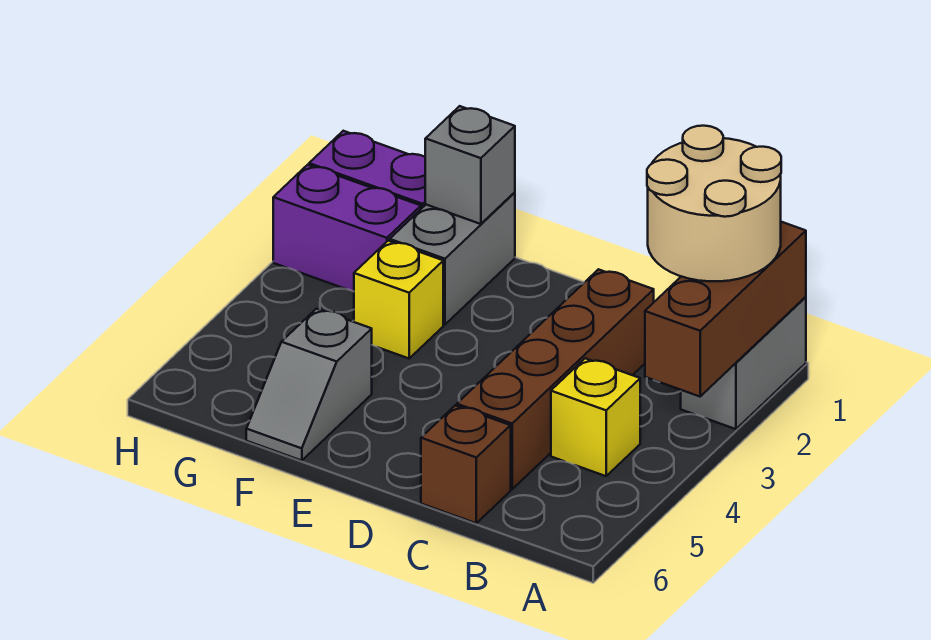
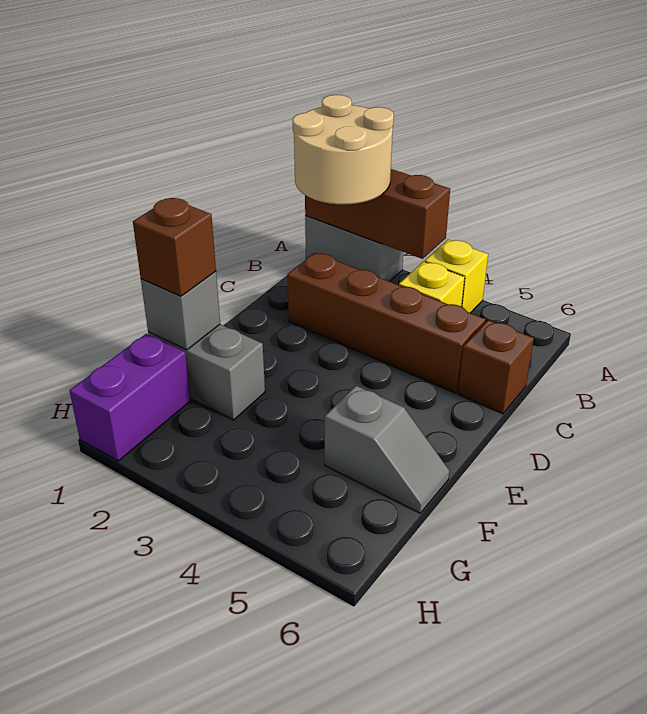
none -> brown brick F1 level 3
yellow brick F3 level 1 -> yellow brick A4 level 1
purple brick G2:H2 level 1 -> none

